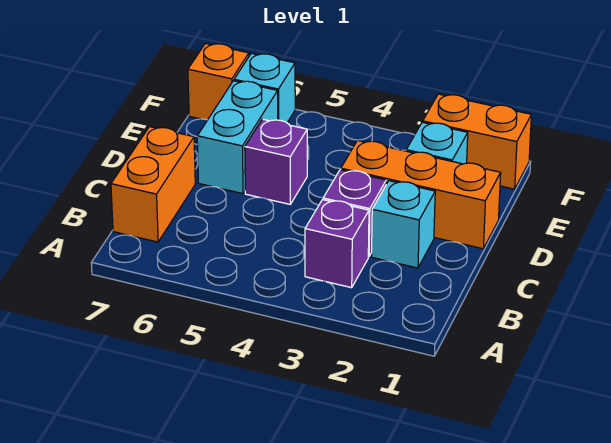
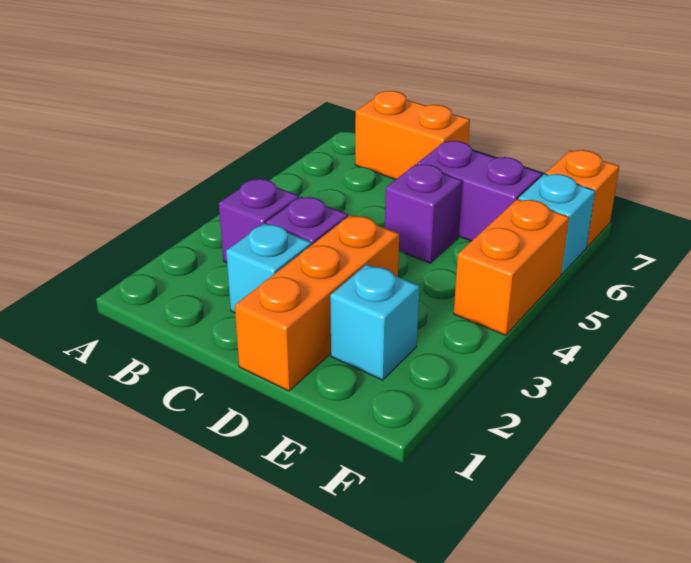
cyan brick D6:E6 level 1 -> purple brick D6:E6 level 1
orange brick F1:F2 level 1 -> orange brick F4:F5 level 1

